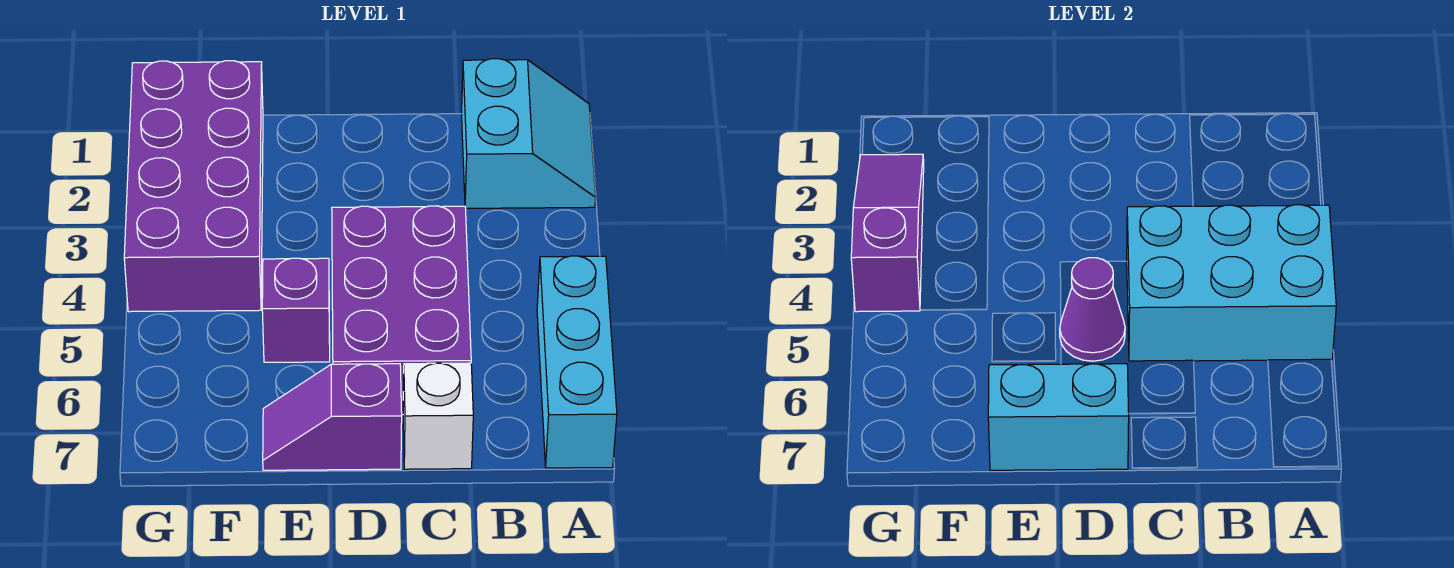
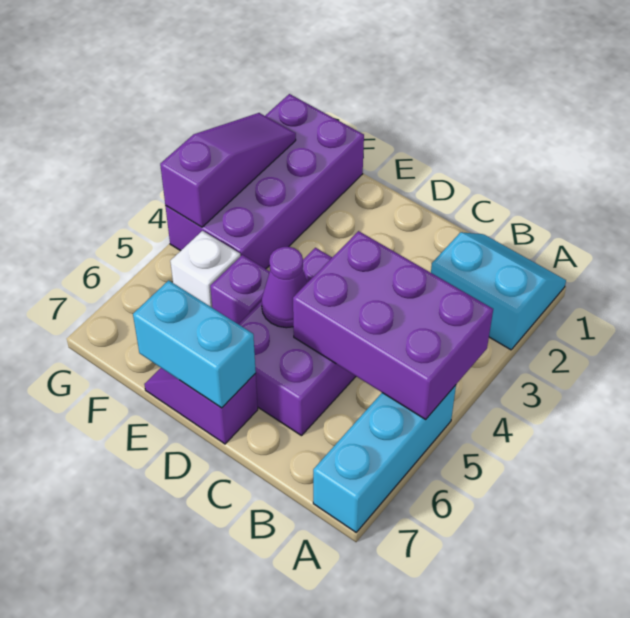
cyan slope A1:B2 level 1 top B -> cyan slope A1:B2 level 1 top 2
cyan brick A4:C5 level 2 -> purple brick A4:C5 level 2
white brick C7 level 1 -> white brick F5 level 1

